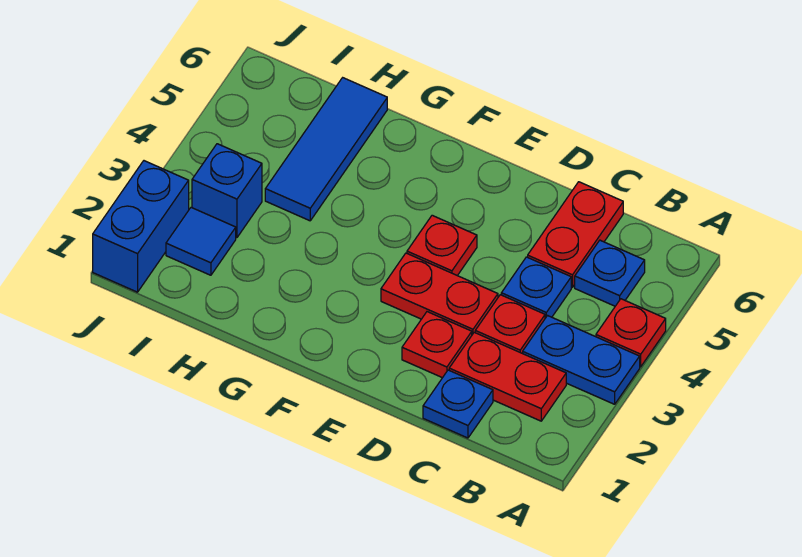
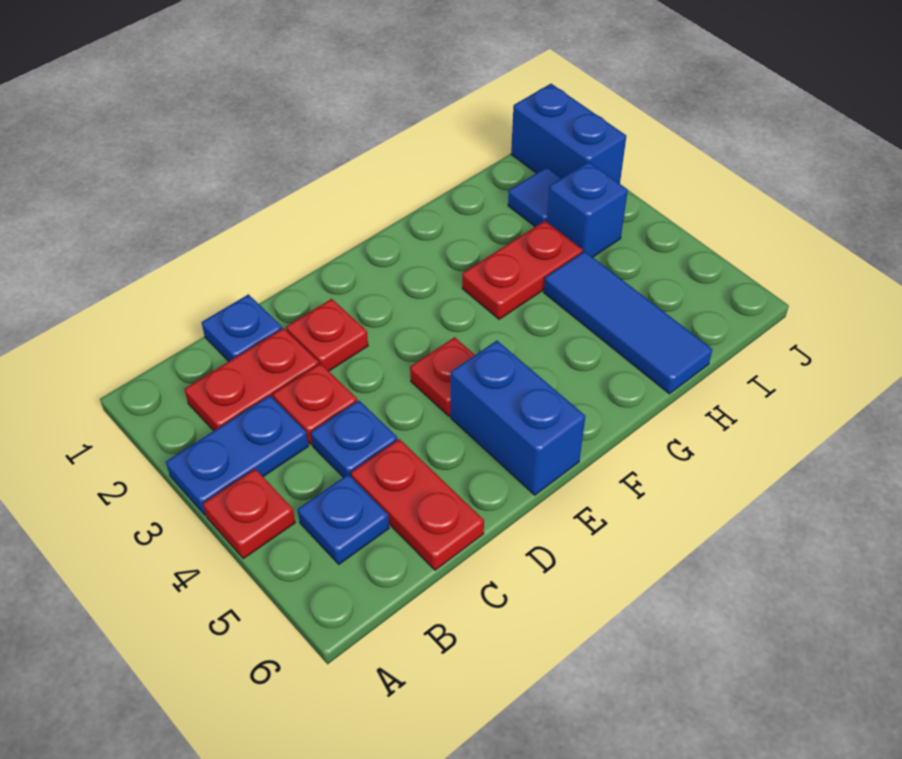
red plate D3:E3 level 1 -> red plate G3:H3 level 1
none -> blue brick E5:E6 level 1

